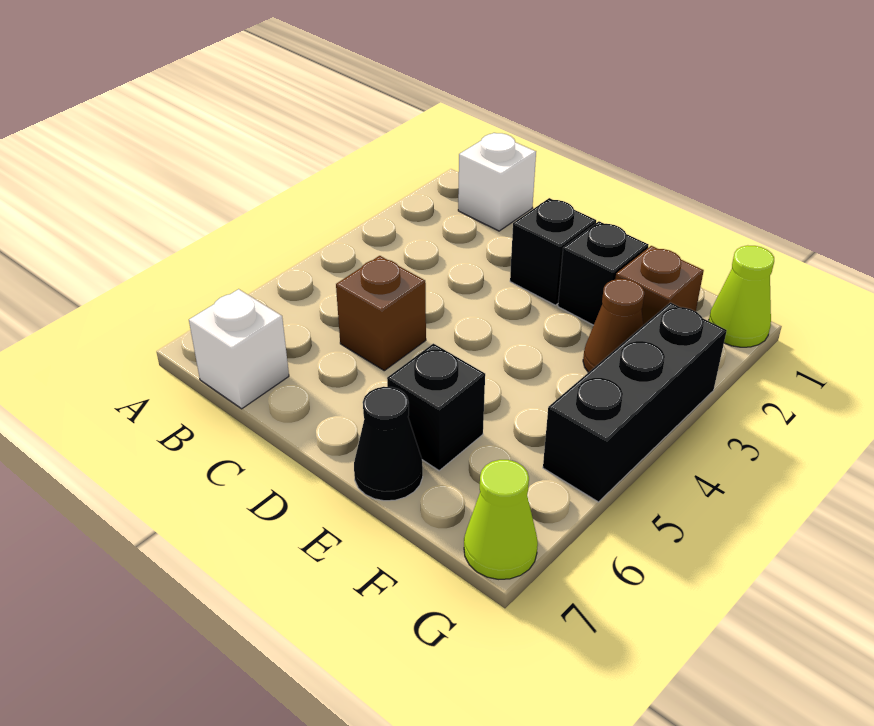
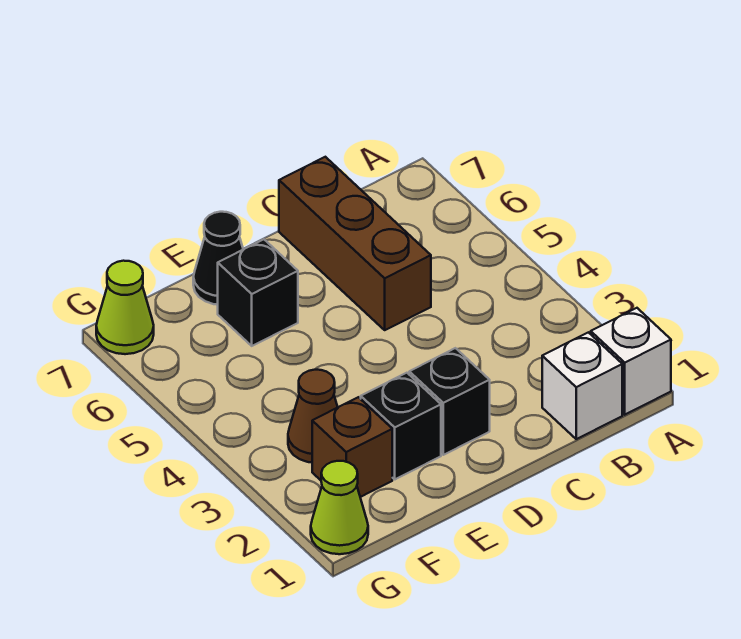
white brick B7 level 1 -> white brick A1 level 1
brown brick C5 level 1 -> brown brick C5:C7 level 1
black brick G3:G5 level 1 -> none

